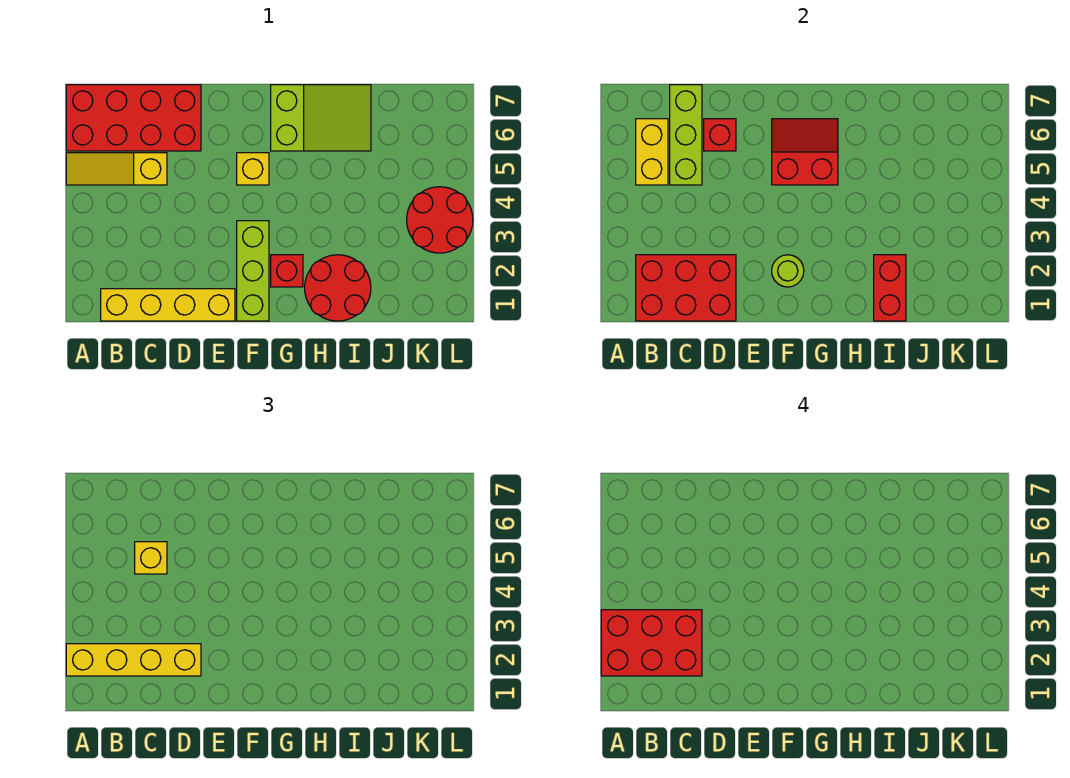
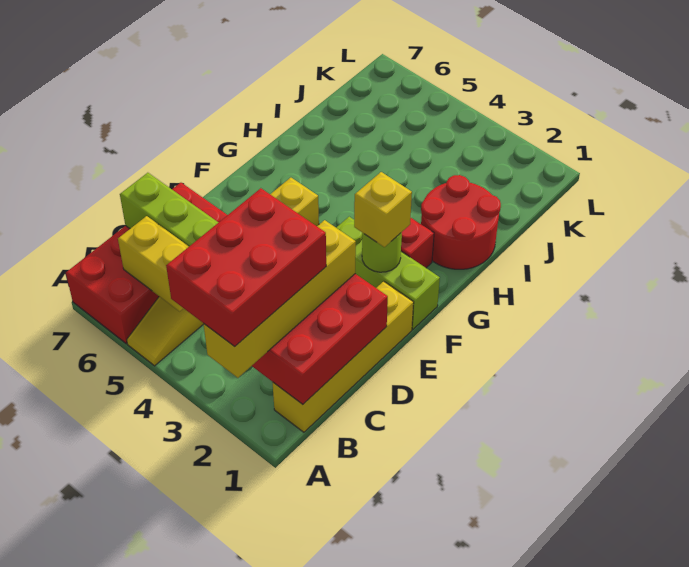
yellow brick C5 level 3 -> yellow brick F2 level 3
red brick D6 level 2 -> none
red slope F5:G6 level 2 top 5 -> none
lime slope G6:I7 level 1 top G -> none
red brick I1:I2 level 2 -> none
red round brick K3:L4 level 1 -> none

